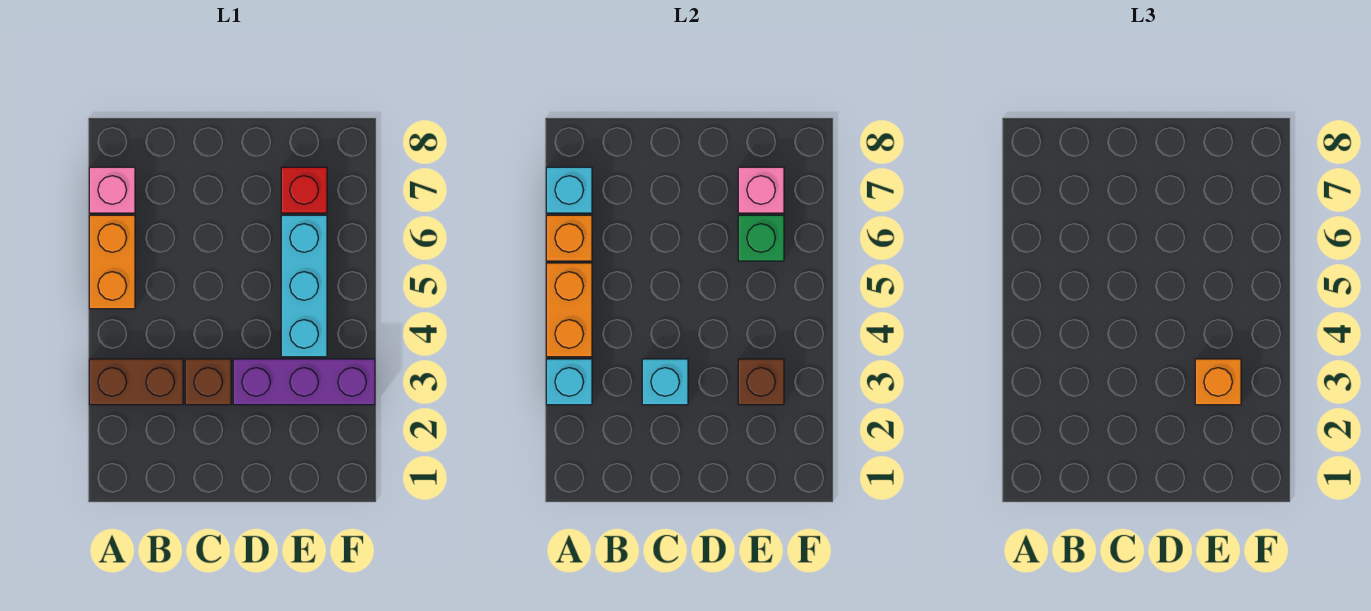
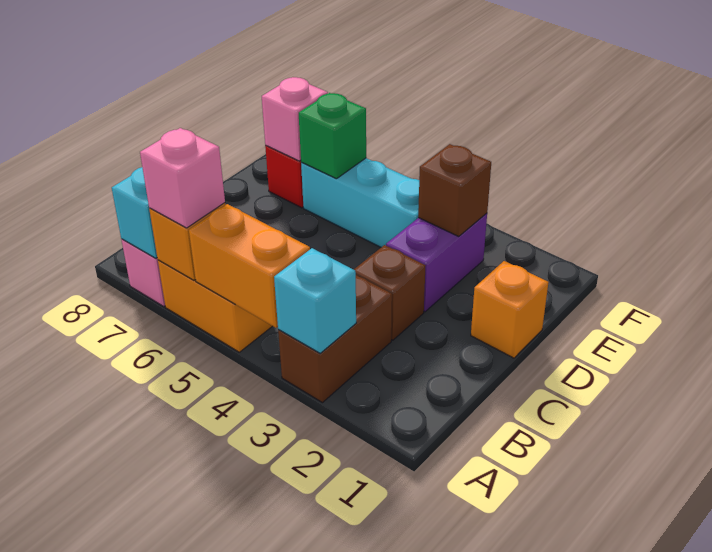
none -> pink brick A6 level 3
cyan brick C3 level 2 -> none
purple brick D3:F3 level 1 -> purple brick D3:E3 level 1
orange brick E3 level 3 -> orange brick D1 level 1

